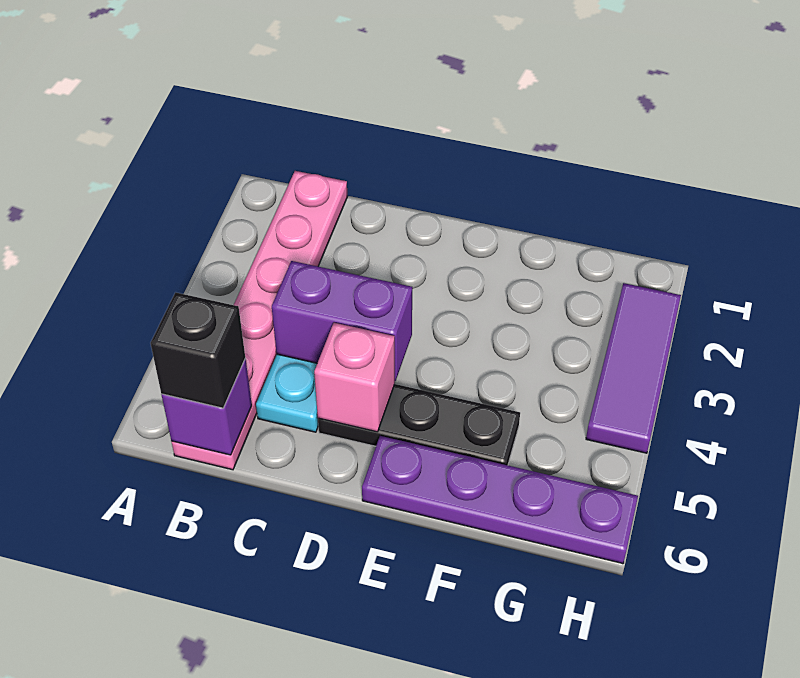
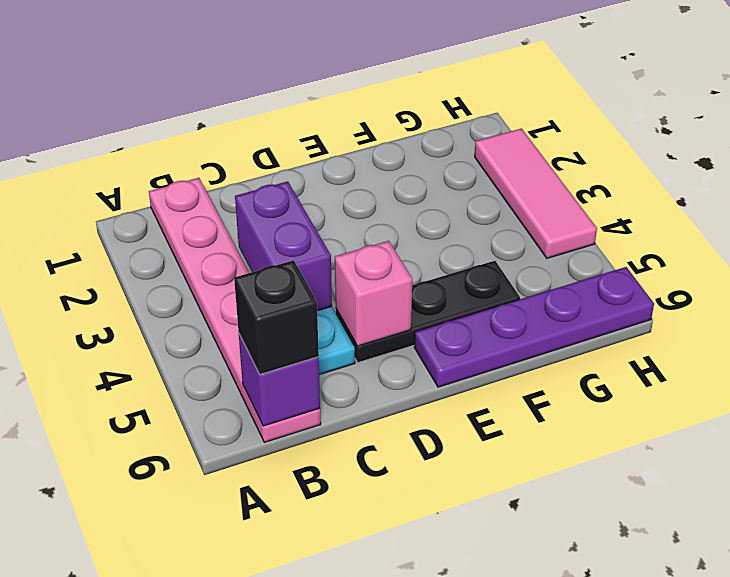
purple brick C4:D4 level 2 -> purple brick C3:C4 level 2
purple tile H2:H4 level 1 -> pink tile H2:H4 level 1

